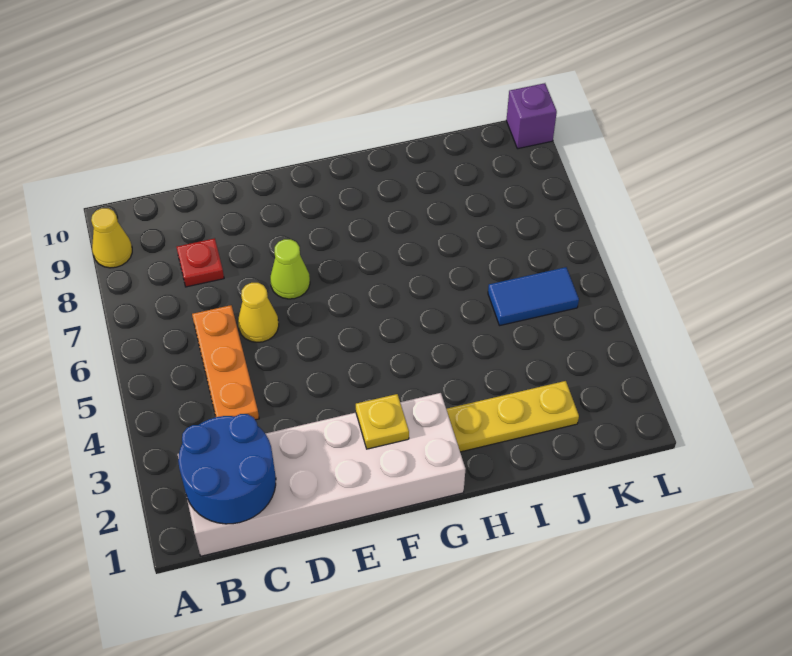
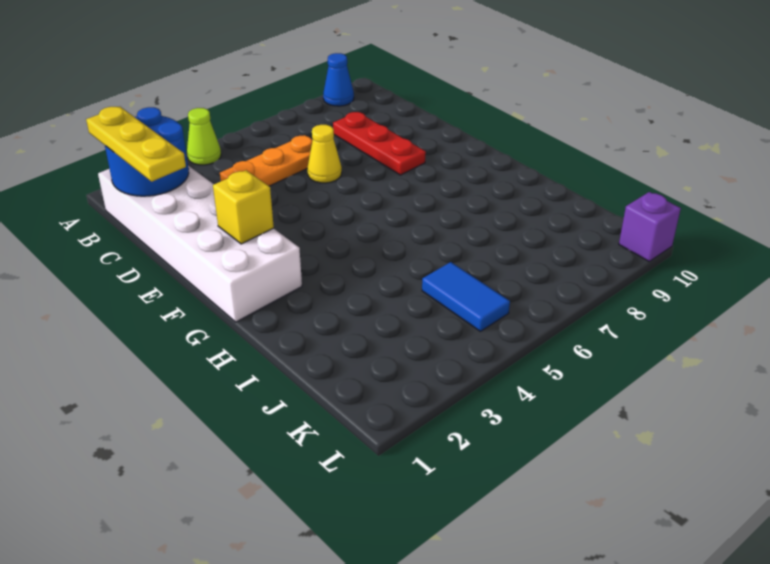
yellow cone A9 level 1 -> blue cone A9 level 1
red plate C8 level 1 -> red plate C8:E8 level 1
lime cone E7 level 1 -> lime cone A4 level 1
yellow plate F2 level 2 -> yellow brick F2 level 2
yellow plate H2:J2 level 1 -> yellow plate B1:D1 level 3

